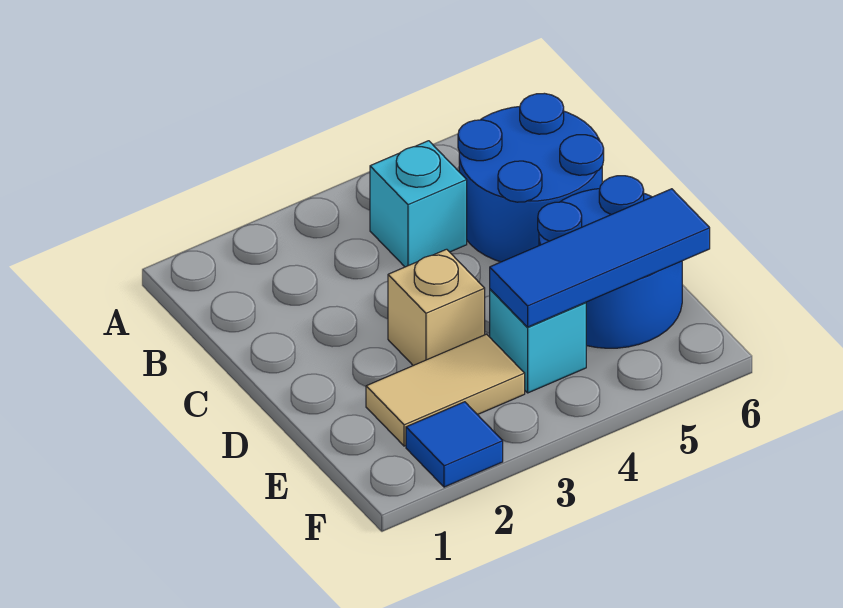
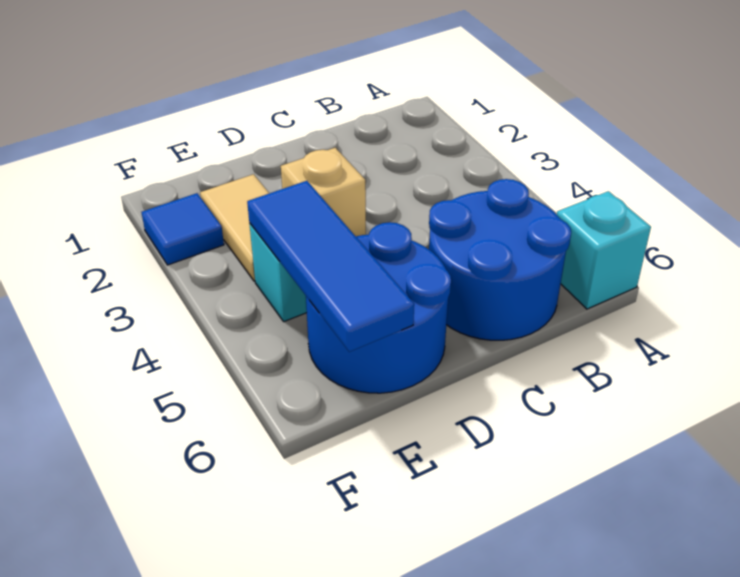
cyan brick B4 level 1 -> cyan brick A6 level 1

